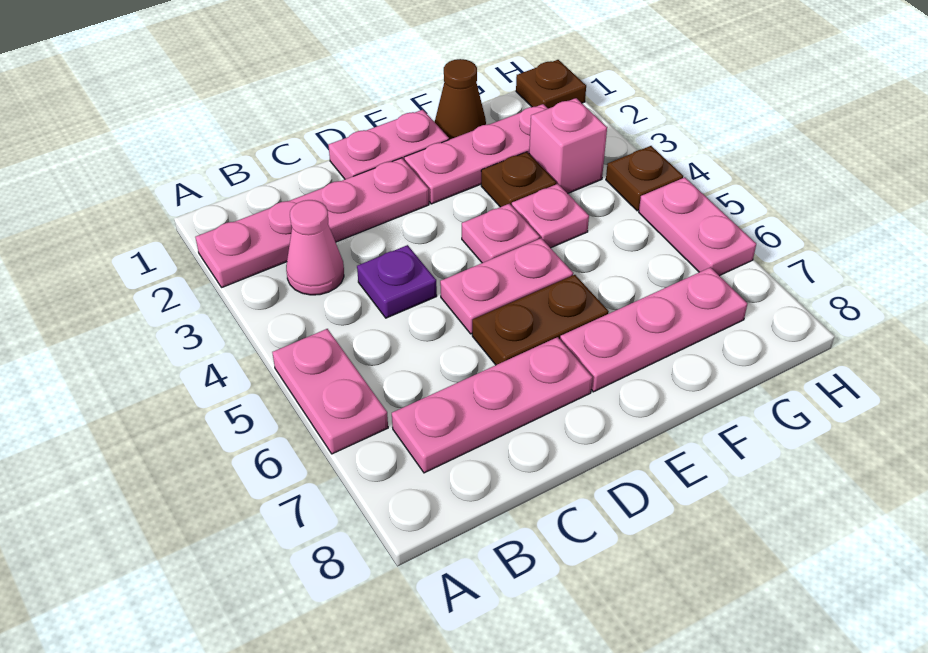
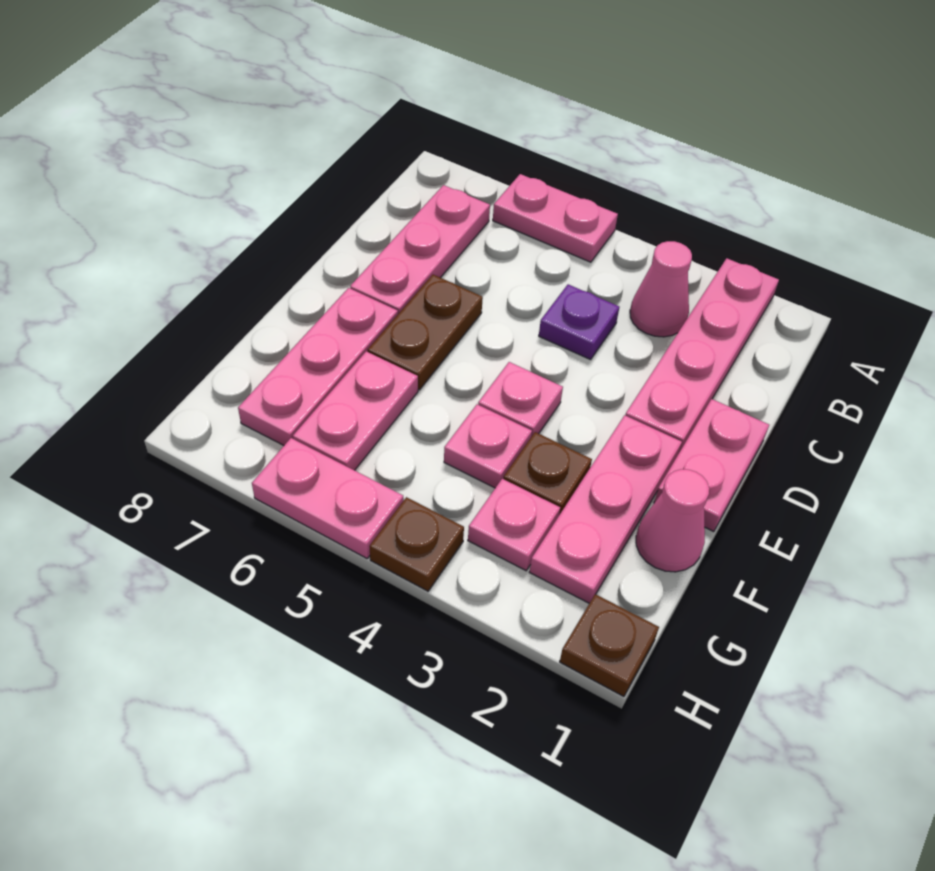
pink plate D5:E5 level 1 -> pink plate F6:G6 level 1
brown cone F1 level 1 -> pink cone F1 level 1
pink brick G3 level 1 -> pink plate G3 level 1

